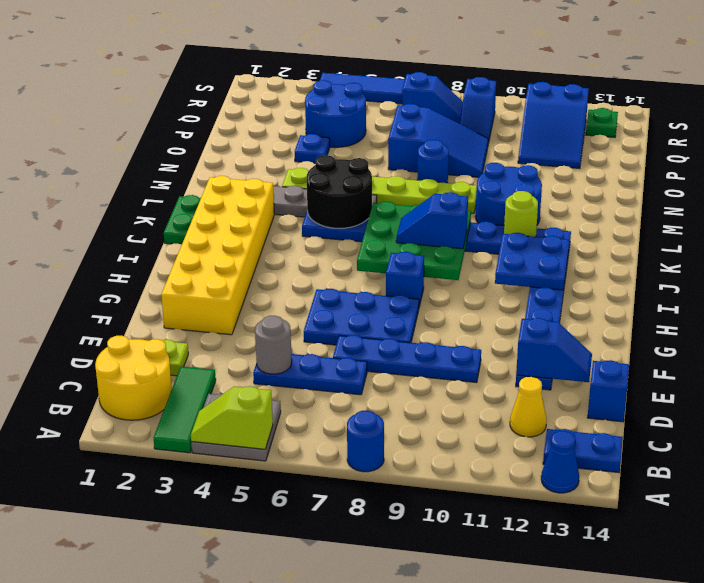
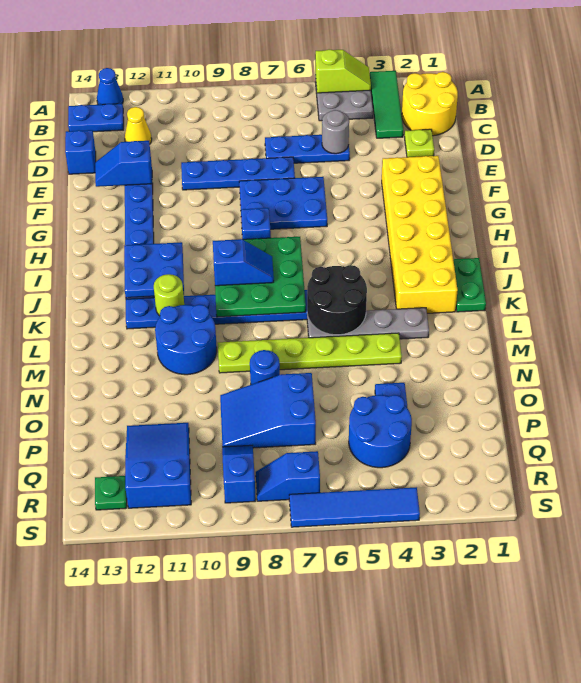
blue round brick A8 level 1 -> none

